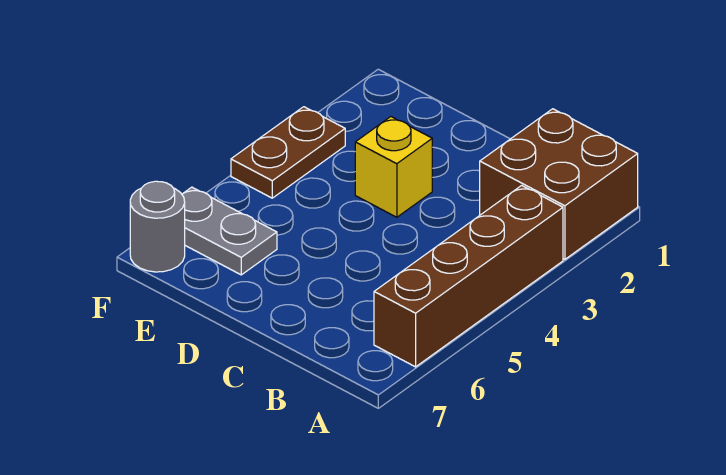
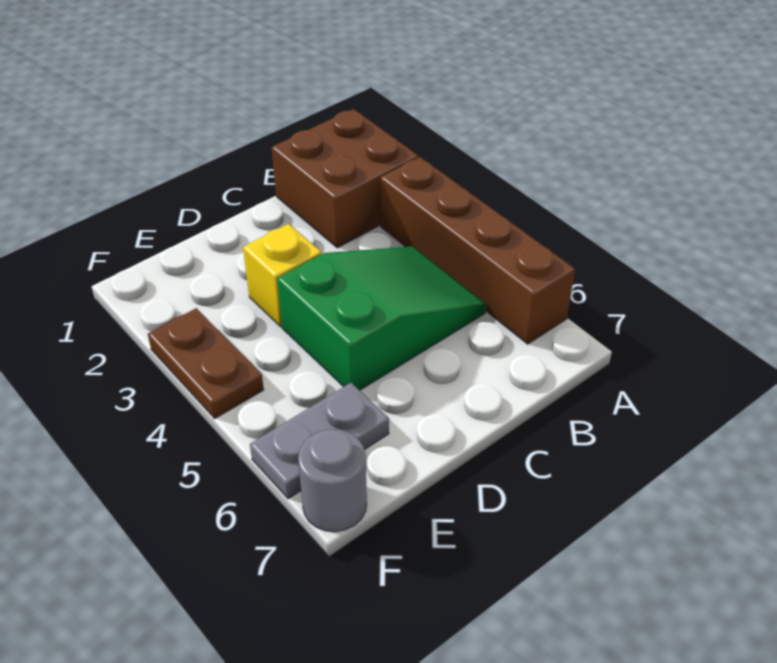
none -> green slope B4:D5 level 1 top D

